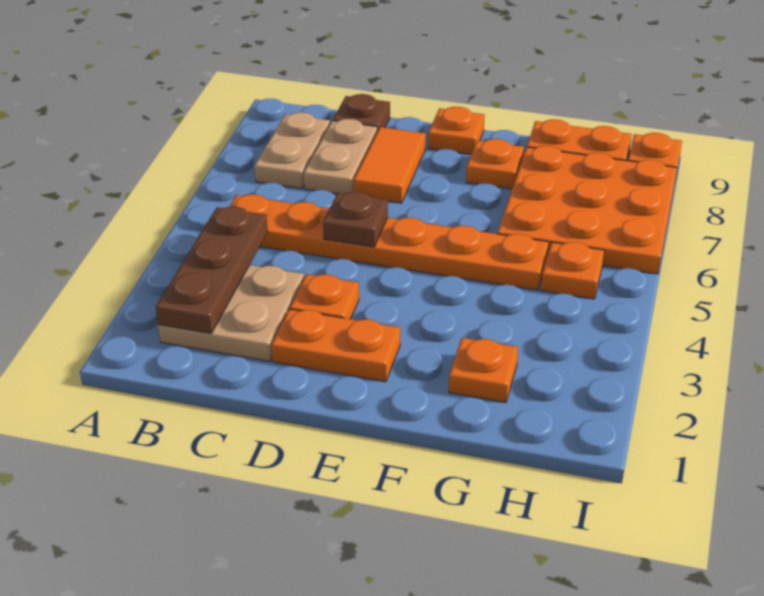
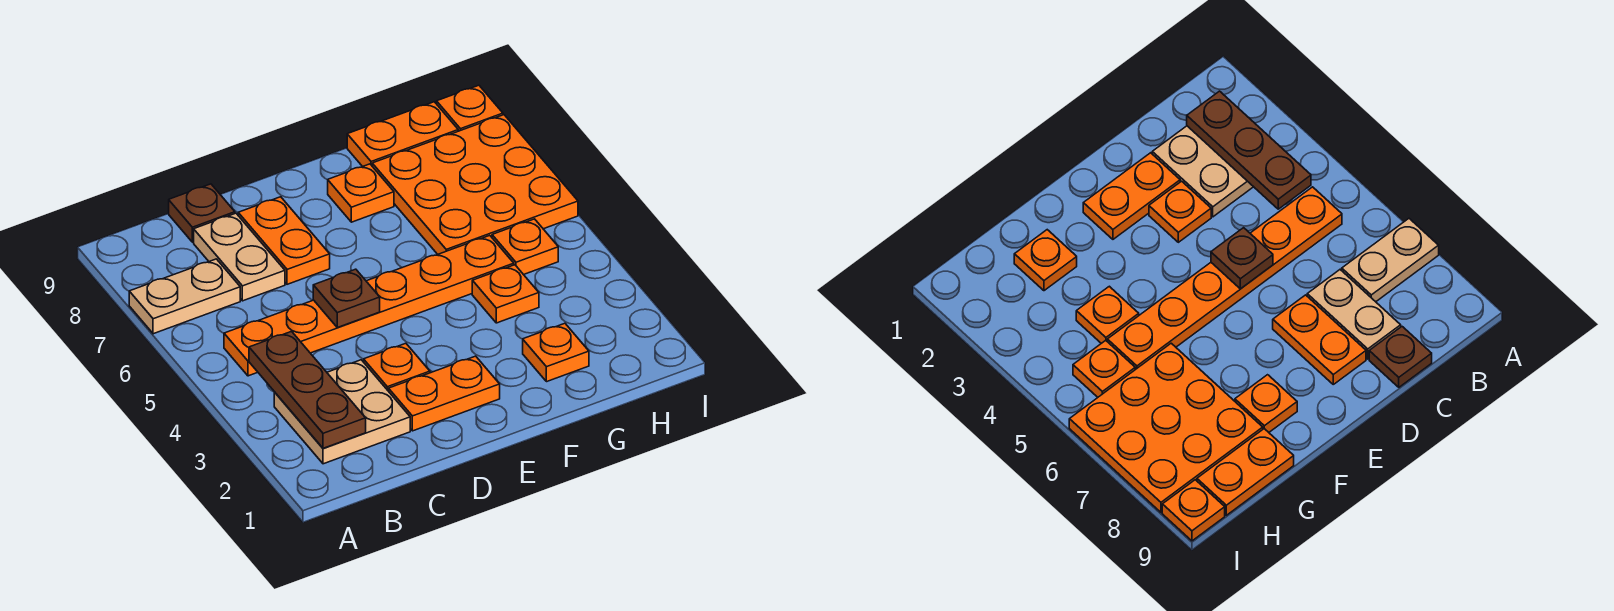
tan plate B7:B8 level 1 -> tan plate A7:B7 level 1
orange tile D7:D8 level 1 -> orange plate D7:D8 level 1
orange plate E9 level 1 -> orange plate G4 level 1

